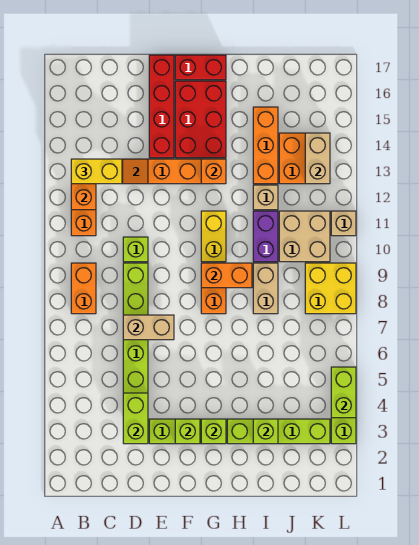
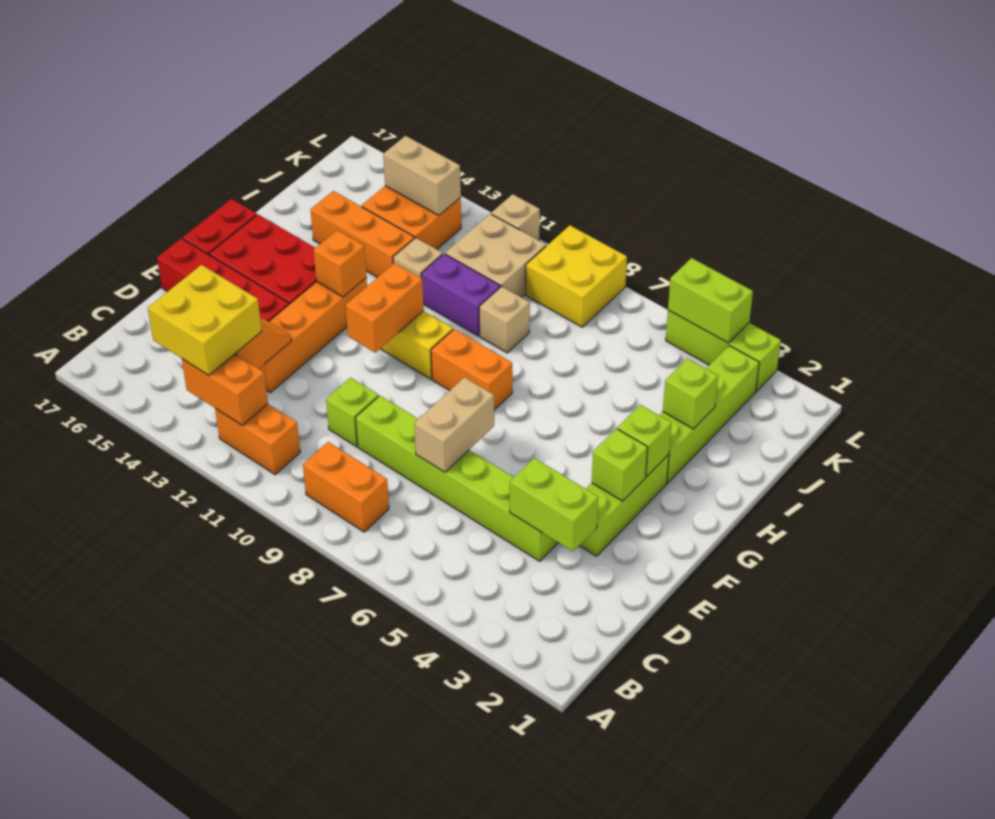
yellow brick B13:C13 level 3 -> yellow brick B13:C14 level 3
orange brick G9:H9 level 2 -> orange brick F11:G11 level 2
tan brick I8:I9 level 1 -> tan brick I9 level 1

